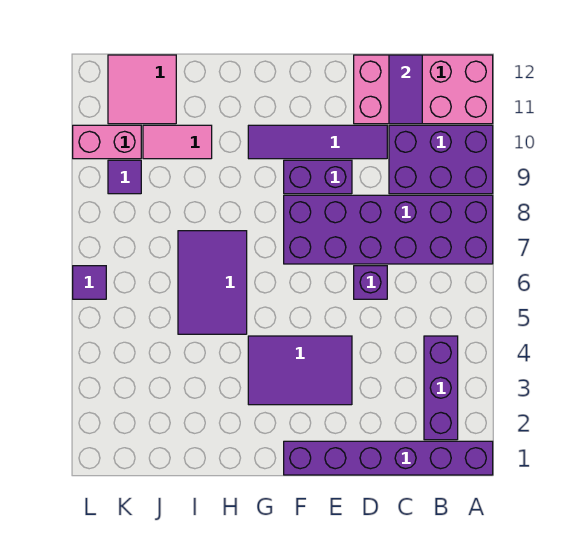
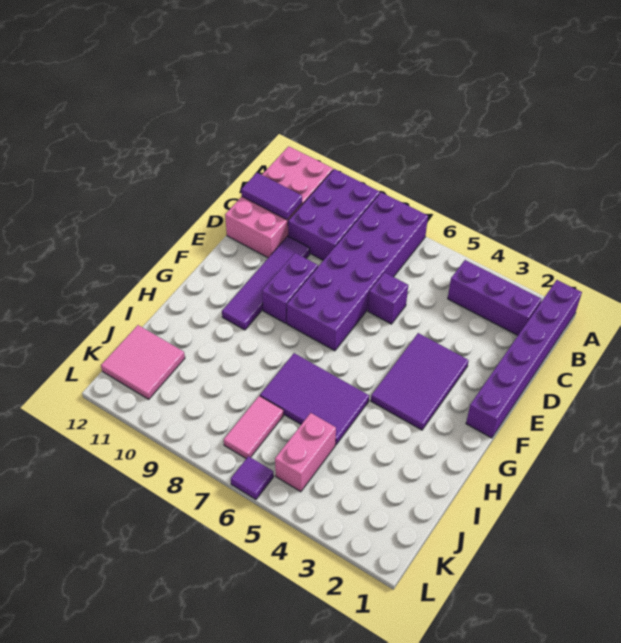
pink tile I10:J10 level 1 -> pink tile J7:K7 level 1
purple tile K9 level 1 -> none
pink brick K10:L10 level 1 -> pink brick J5:K5 level 1

